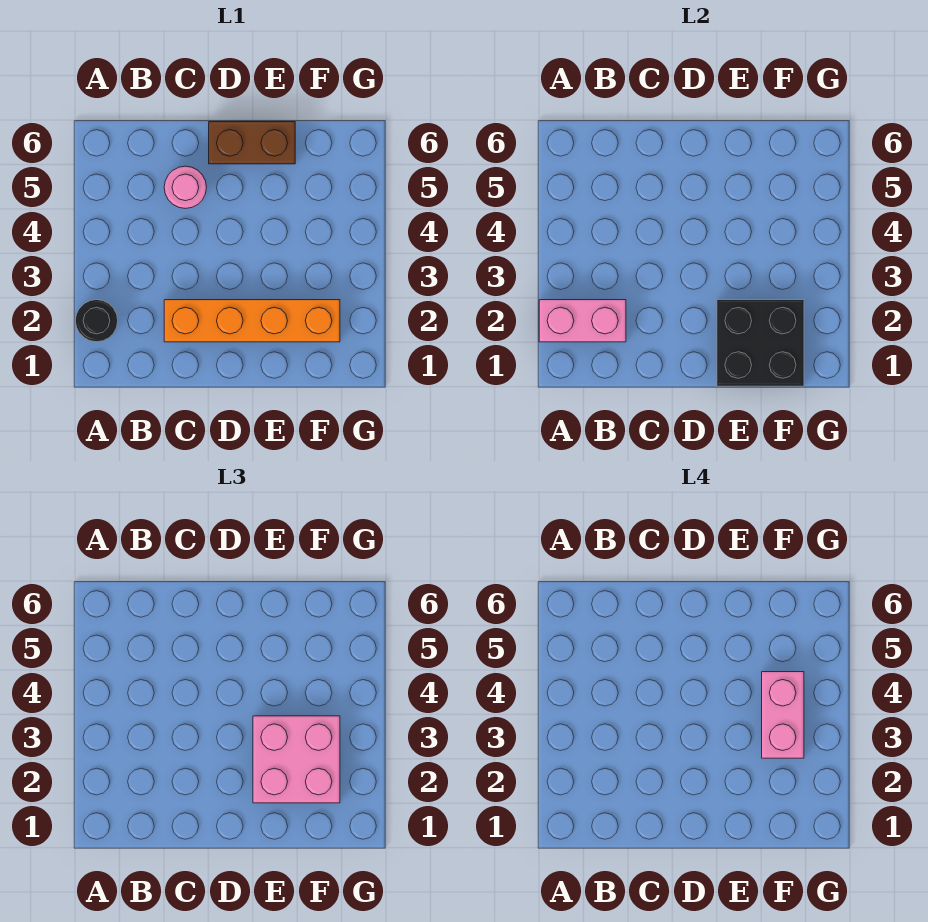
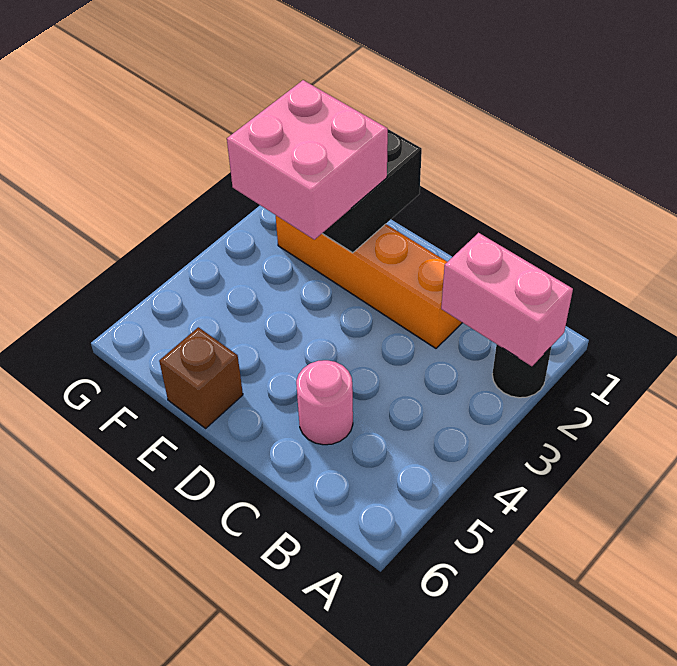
brown brick D6:E6 level 1 -> brown brick E6 level 1
pink brick F3:F4 level 4 -> none

